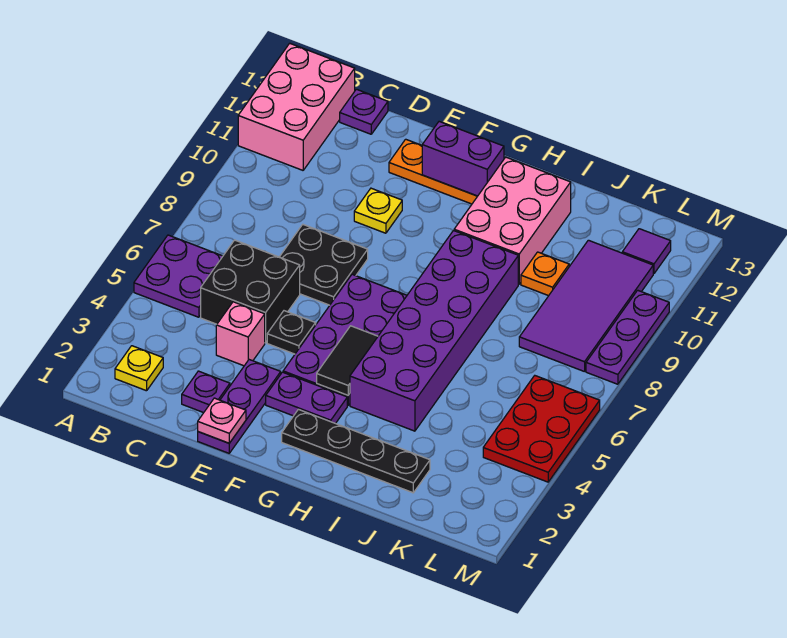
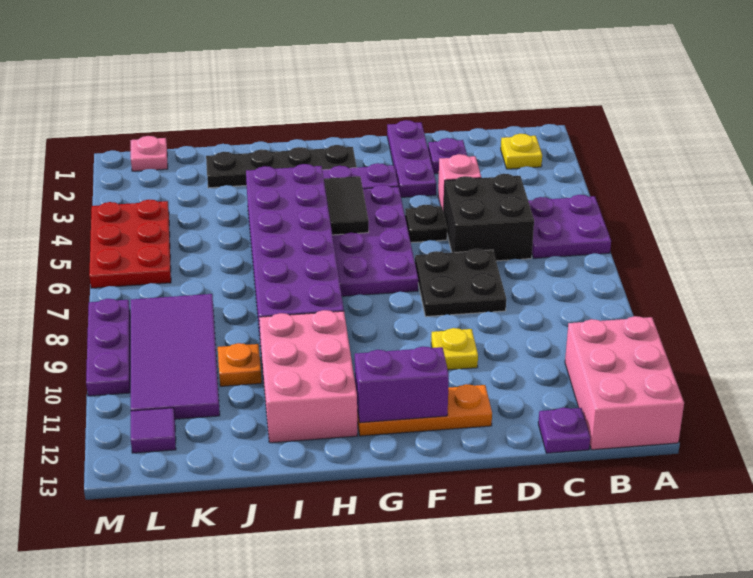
pink plate E1 level 2 -> pink plate L1 level 1

